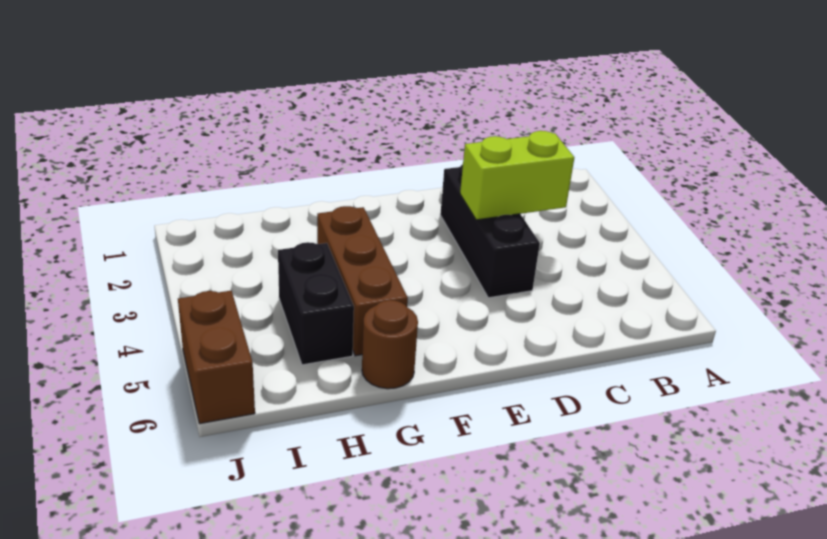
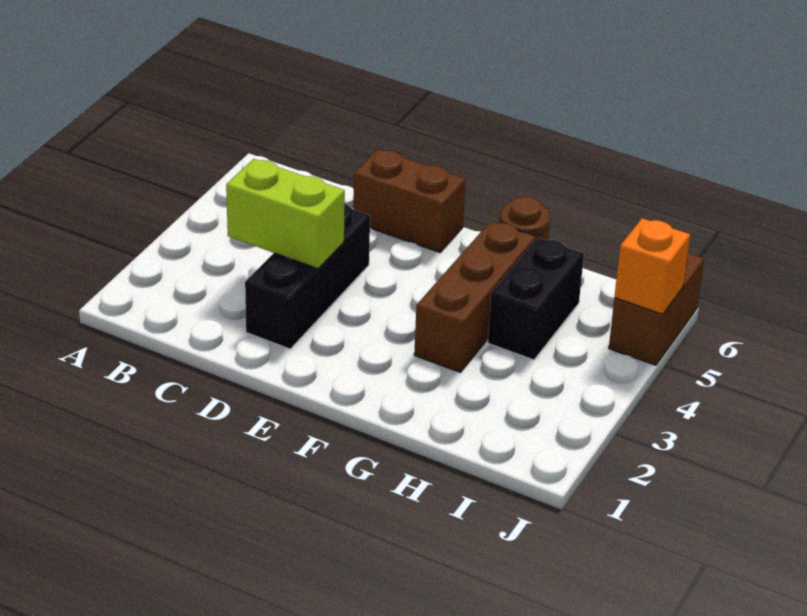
none -> brown brick D6:E6 level 1
none -> orange brick J5 level 2

